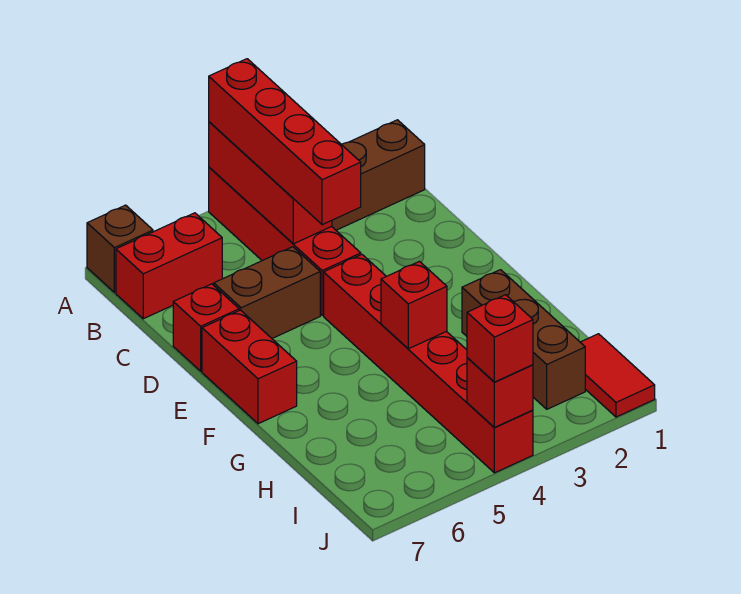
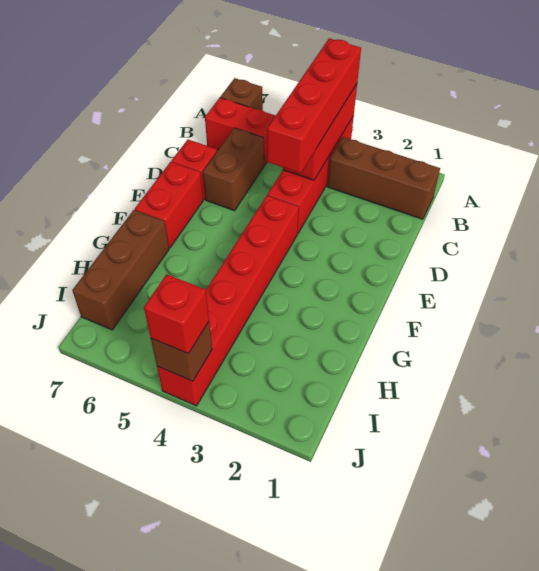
brown brick D5:D6 level 1 -> brown brick C6:D6 level 1
brown brick G2:I2 level 1 -> brown brick G7:I7 level 1
red brick G4 level 2 -> none
red tile I1:J1 level 1 -> none
red brick J4 level 2 -> brown brick J4 level 2

